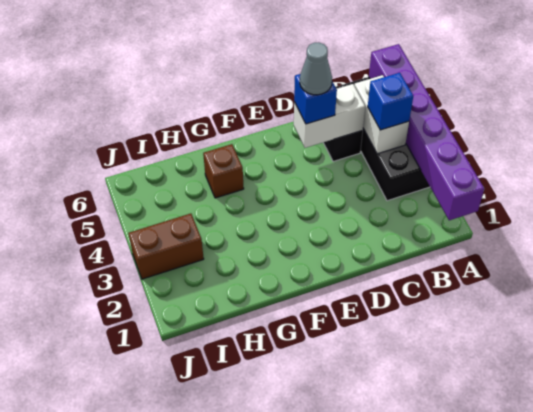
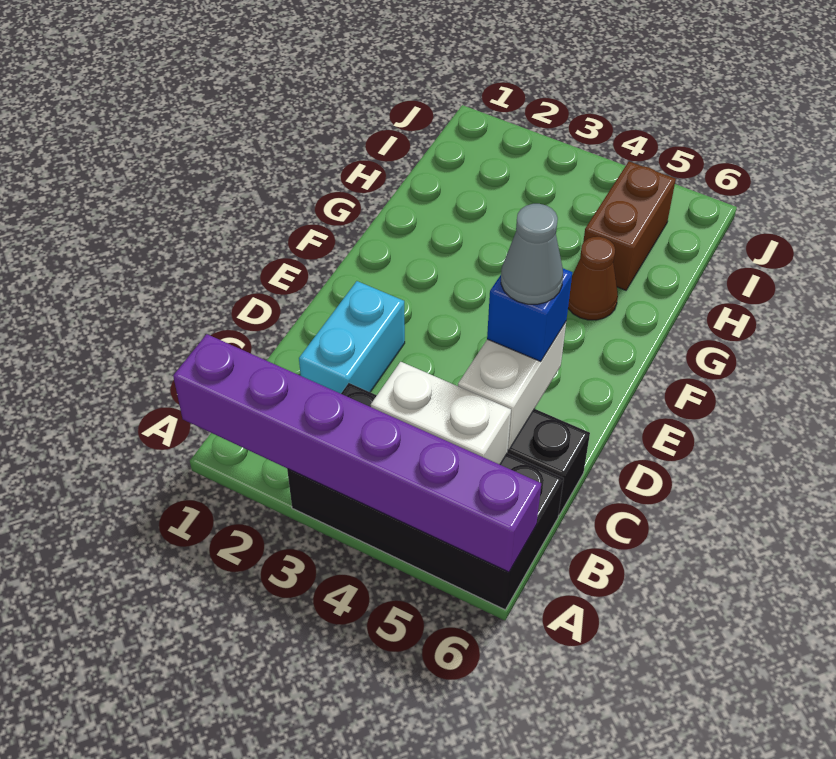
blue brick B4 level 3 -> none
none -> cyan brick C2:D2 level 1
brown brick G5 level 1 -> brown cone G5 level 1
brown brick I3:J3 level 1 -> brown brick H5:I5 level 1

